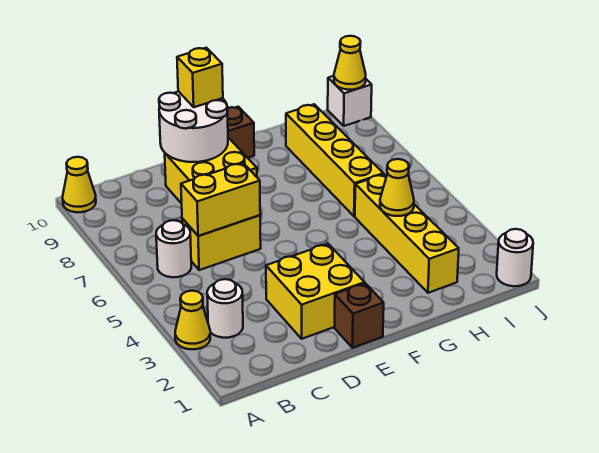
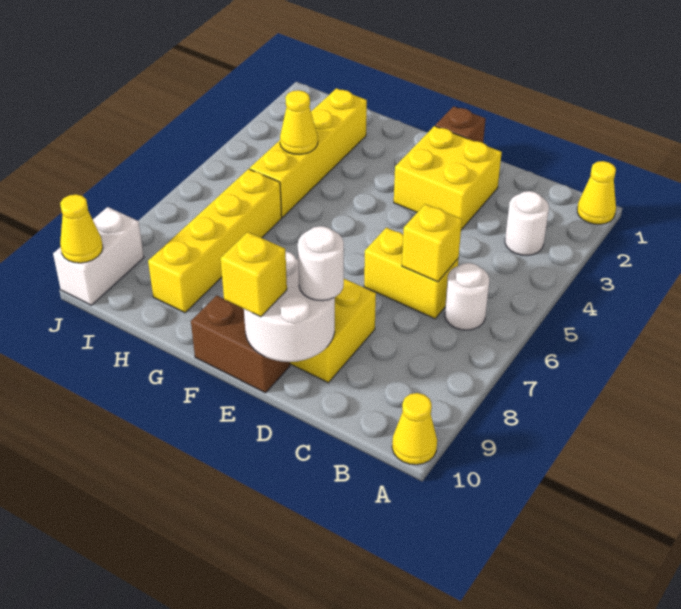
yellow cone A3 level 1 -> yellow cone A1 level 1
yellow brick C6:D6 level 2 -> yellow brick C6 level 2
white round brick J1 level 1 -> white round brick D9 level 3
white brick J10 level 1 -> white brick J9:J10 level 1

